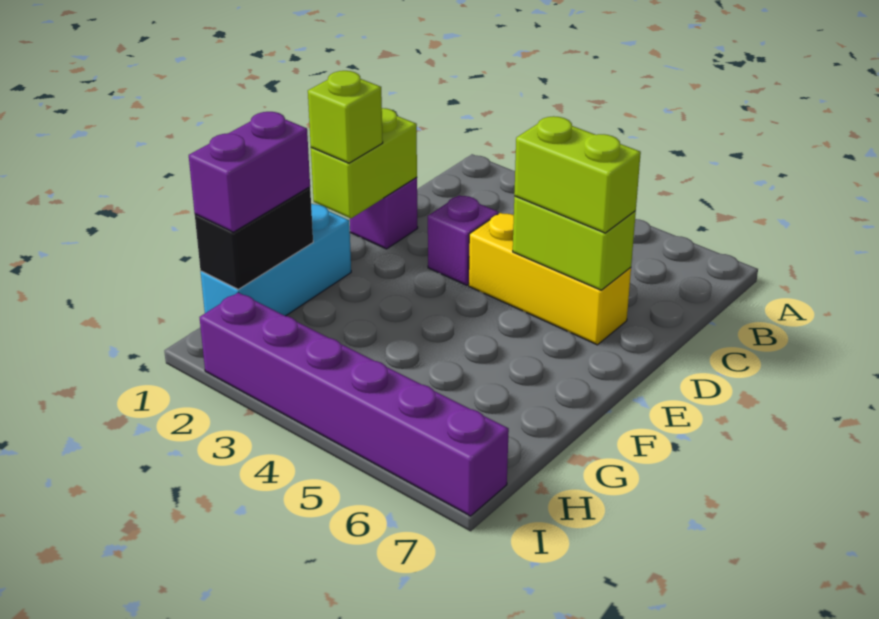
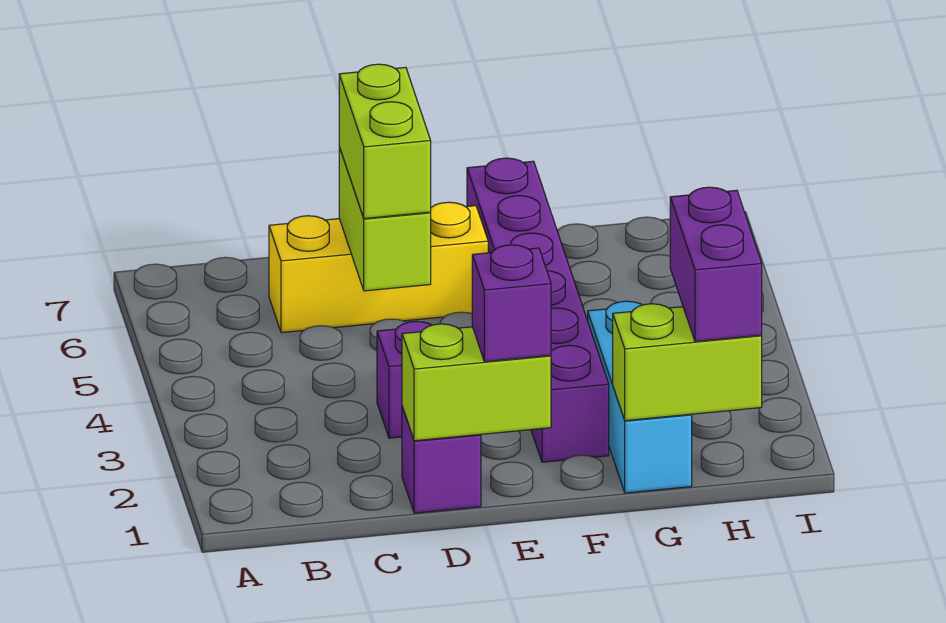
yellow brick D4:D6 level 1 -> yellow brick C6:E6 level 1
lime brick E1 level 3 -> purple brick E1 level 3
cyan brick F1:H1 level 1 -> cyan brick G1:G3 level 1
black brick G1:H1 level 2 -> lime brick G1:H1 level 2
purple brick G1:H1 level 3 -> purple brick H1:H2 level 3
purple brick I2:I7 level 1 -> purple brick F2:F7 level 1

